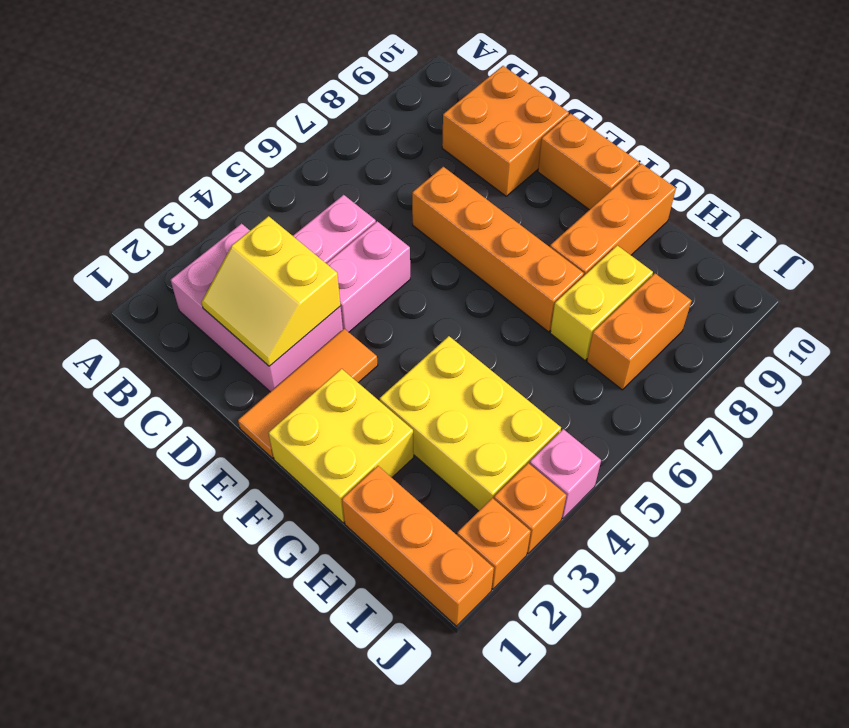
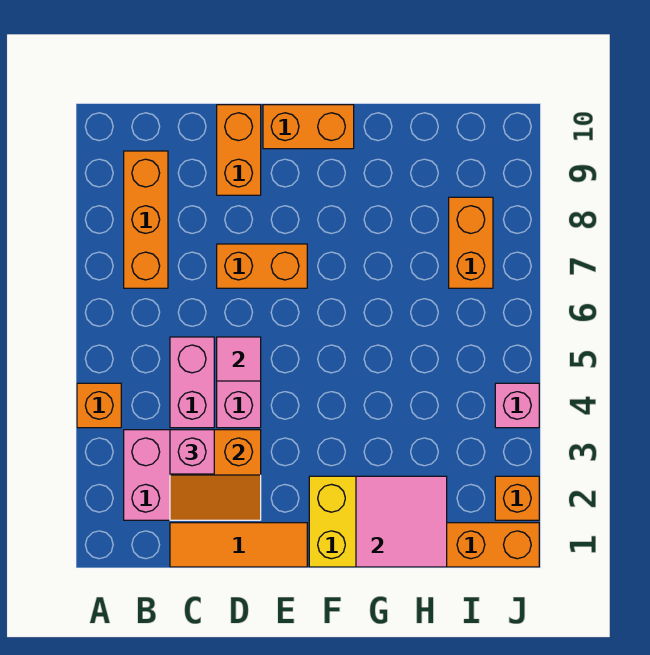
yellow slope C2:D3 level 2 top 3 -> orange slope C2:D3 level 2 top 3
none -> pink brick C3 level 3
orange brick C9:D10 level 1 -> orange brick D9:D10 level 1
none -> pink tile D5 level 2
orange brick D7:G7 level 1 -> orange brick D7:E7 level 1
orange tile E1:E3 level 1 -> orange tile C1:E1 level 1
none -> pink tile G1:H2 level 2
yellow brick G3:I4 level 1 -> none
orange brick G8:G10 level 1 -> orange brick B7:B9 level 1
yellow brick H7:H8 level 1 -> none
orange brick J3 level 1 -> orange brick A4 level 1

